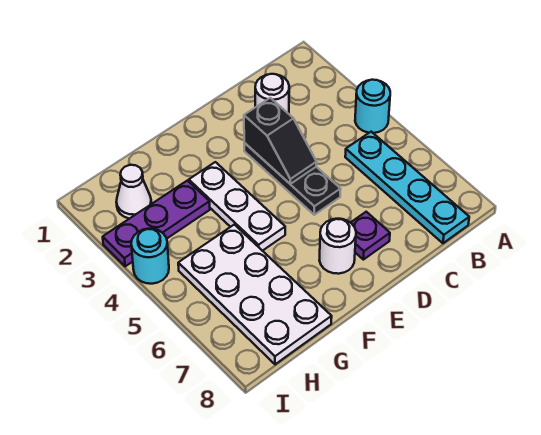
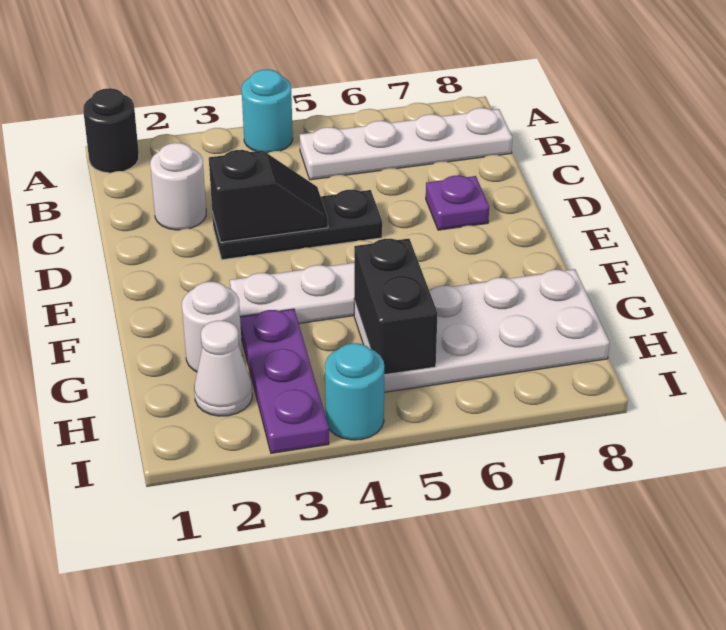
none -> black round brick A1 level 1
cyan plate B5:B8 level 1 -> white plate B5:B8 level 1
white round brick E7 level 1 -> white round brick G2 level 1
none -> black brick G5:H5 level 2

